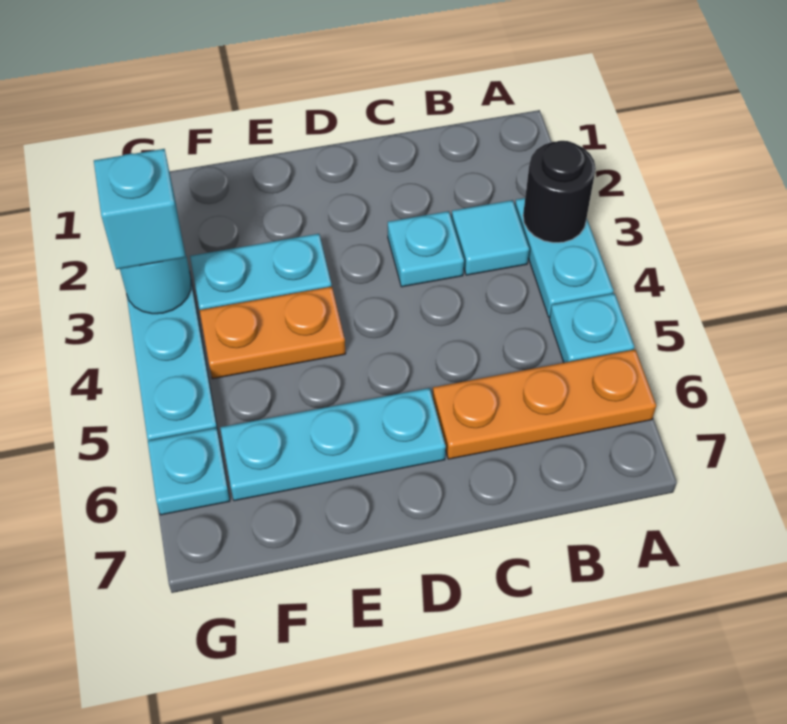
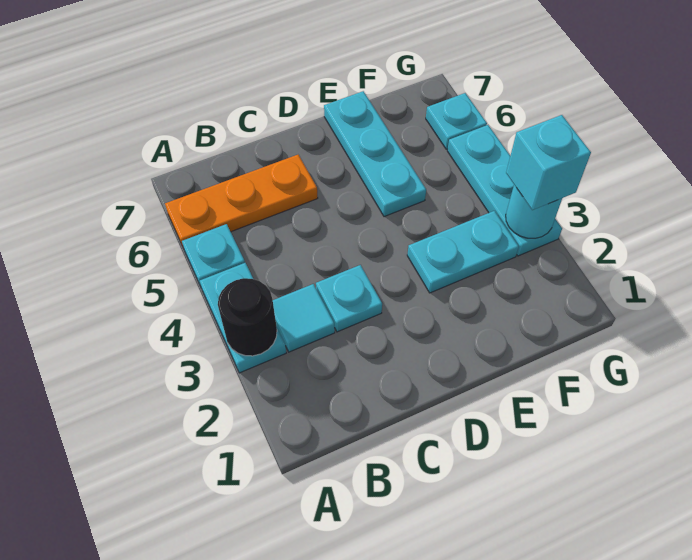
cyan plate D6:F6 level 1 -> cyan plate E5:E7 level 1
orange plate E4:F4 level 1 -> none

